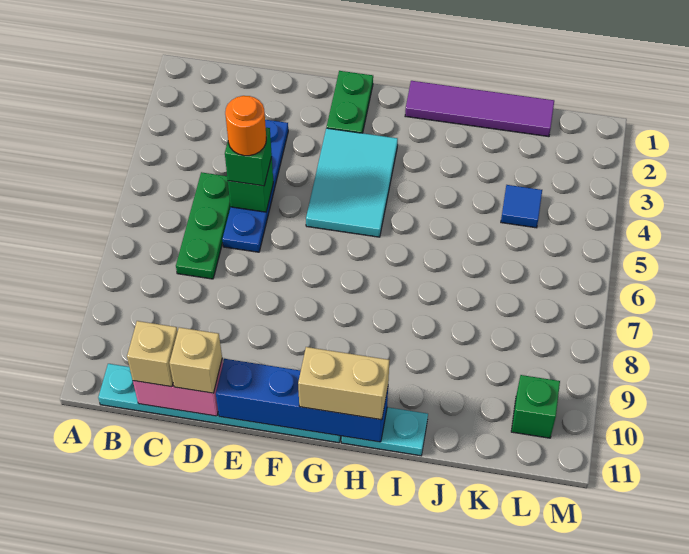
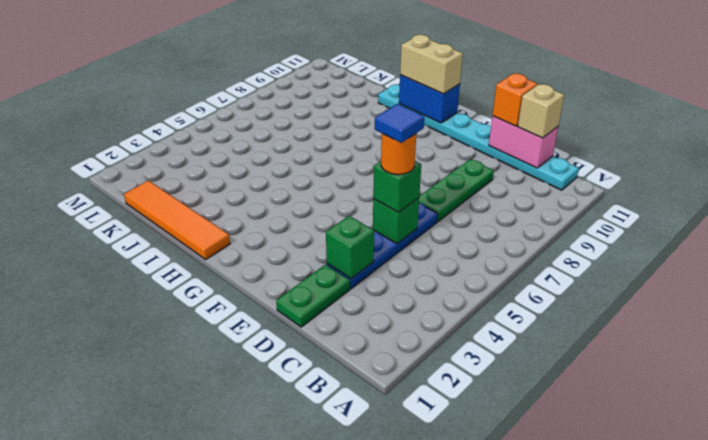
green plate C5:C7 level 1 -> green plate D7:D9 level 1
tan brick D11 level 3 -> orange brick D11 level 3
blue brick E11:H11 level 2 -> blue brick G11:H11 level 2
green plate F1:F2 level 1 -> green plate D1:D2 level 1
cyan tile F3:G5 level 1 -> none
purple tile H1:K1 level 1 -> orange tile H1:K1 level 1
blue tile K4 level 1 -> blue tile D5 level 5
green brick L10 level 1 -> green brick D3 level 2

